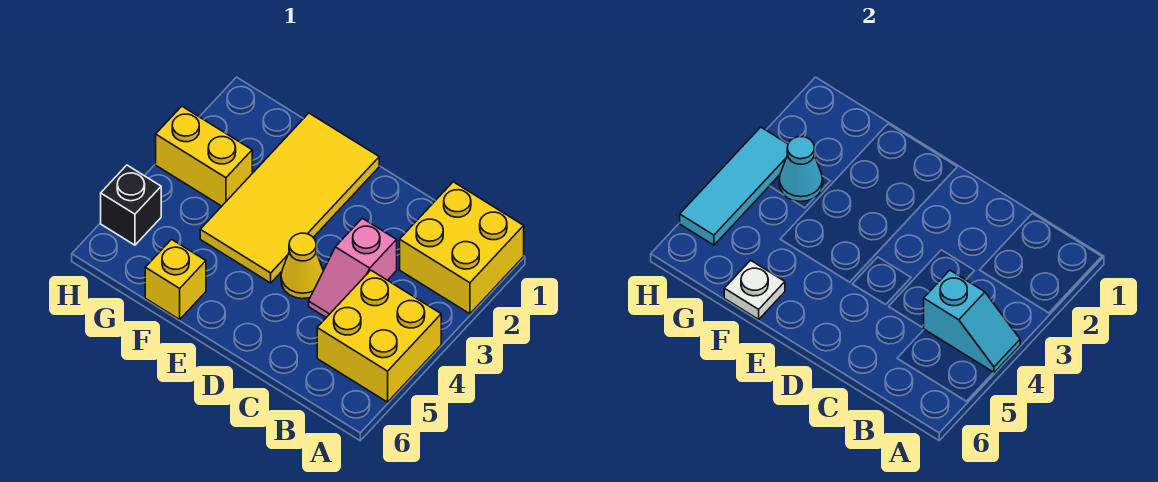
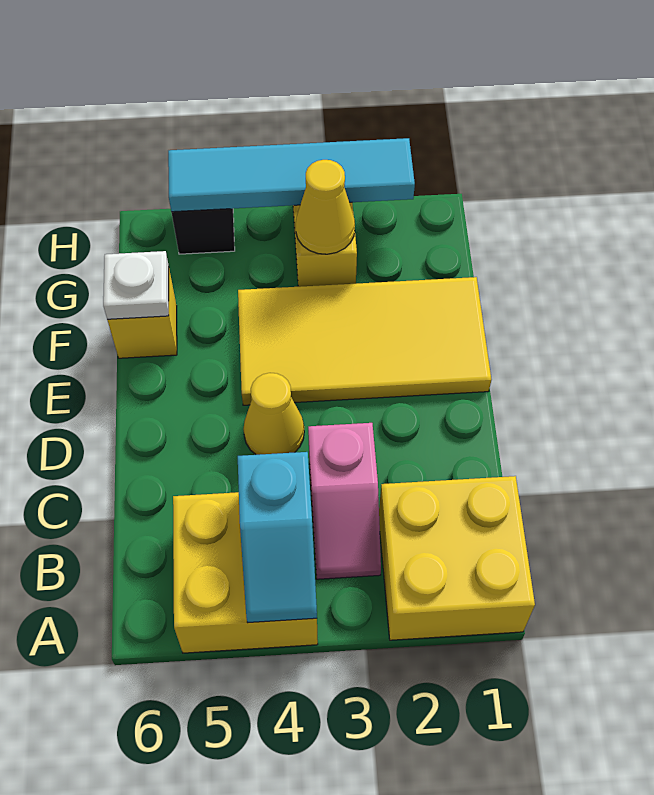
pink slope C3:C4 level 1 top 3 -> pink slope B3:C3 level 1 top C
cyan cone G3 level 2 -> yellow cone G3 level 2
cyan tile H3:H5 level 2 -> cyan tile H2:H5 level 2

